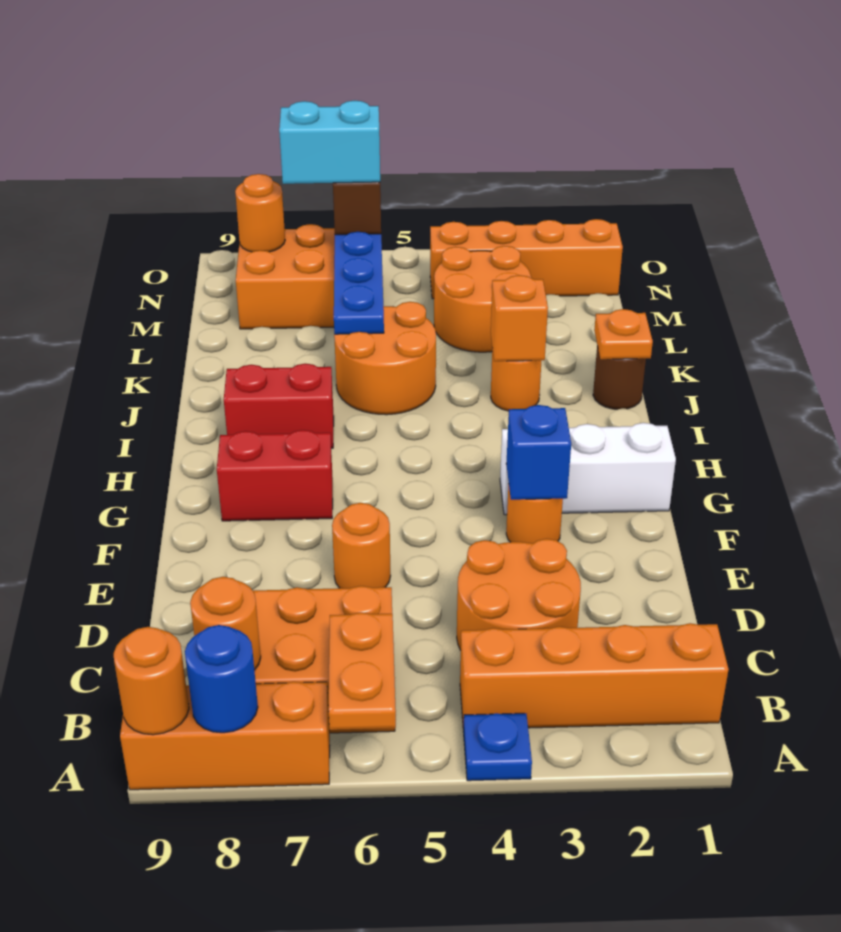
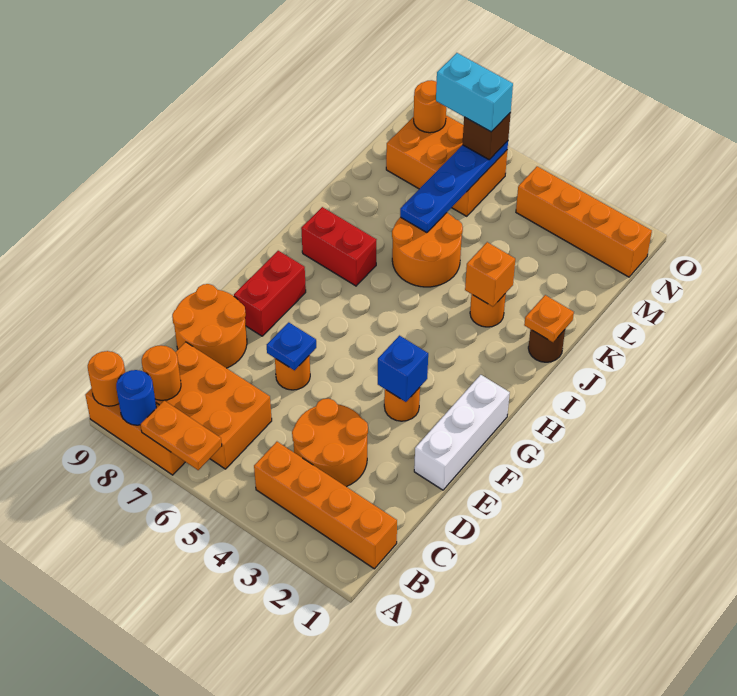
blue plate A4 level 1 -> blue plate E6 level 2
orange plate A6:B6 level 2 -> orange plate A6:A7 level 2
white brick G1:G3 level 1 -> white brick E1:G1 level 1
red brick G7:G8 level 1 -> red brick F8:G8 level 1
orange round brick L3:M4 level 1 -> orange round brick D8:E9 level 1

